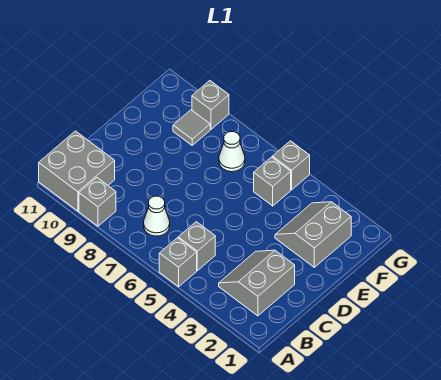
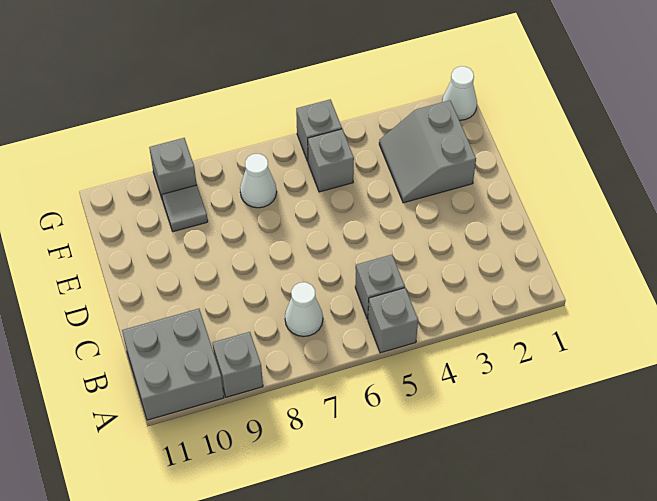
grey slope B2:C3 level 1 top 2 -> none
none -> white cone G1 level 1

